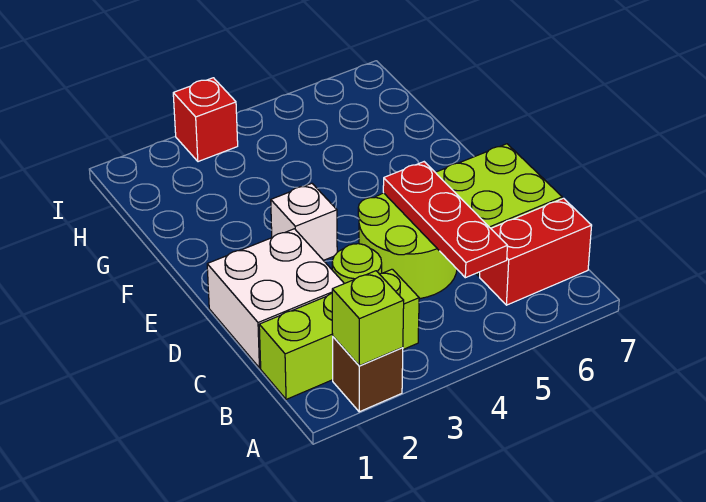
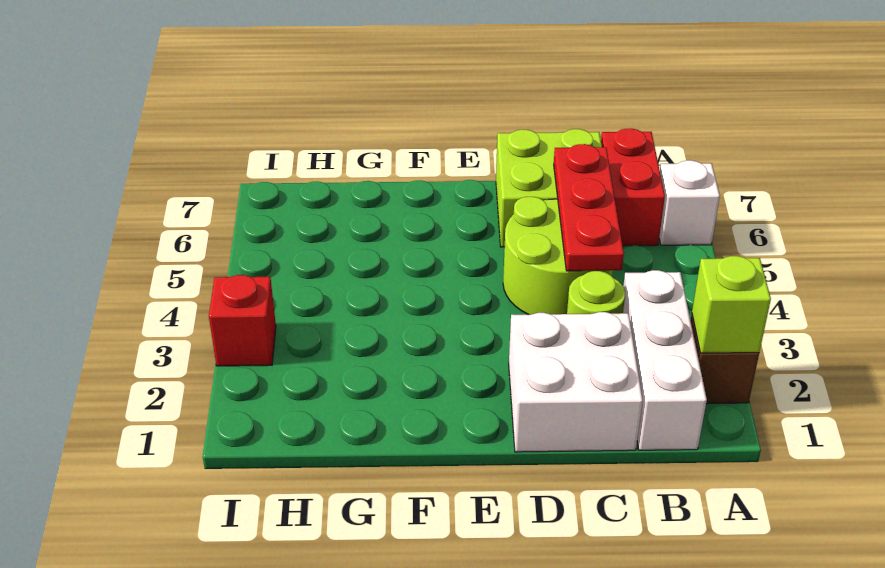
lime brick B1:B3 level 1 -> white brick B1:B3 level 1
red plate B5:D5 level 2 -> red plate C4:C6 level 2
white brick E3 level 1 -> white brick A6 level 1

